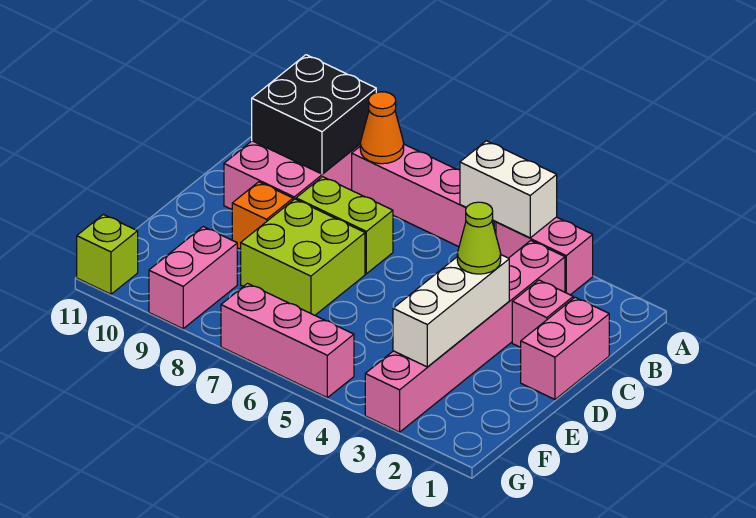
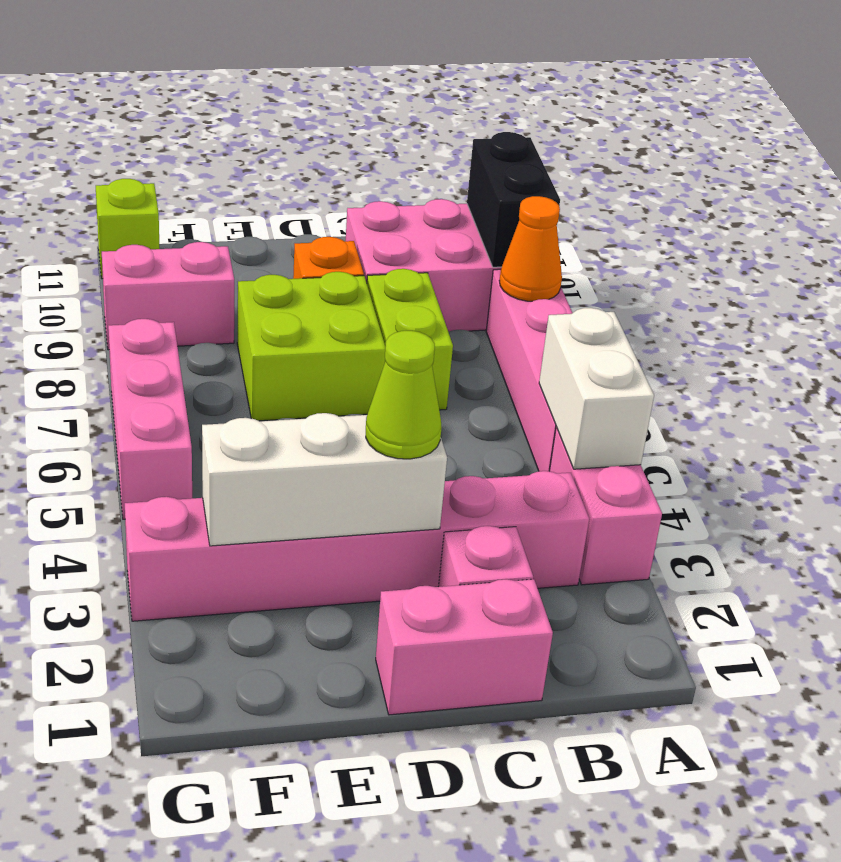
black brick A9:B10 level 2 -> black brick A9:A10 level 2

